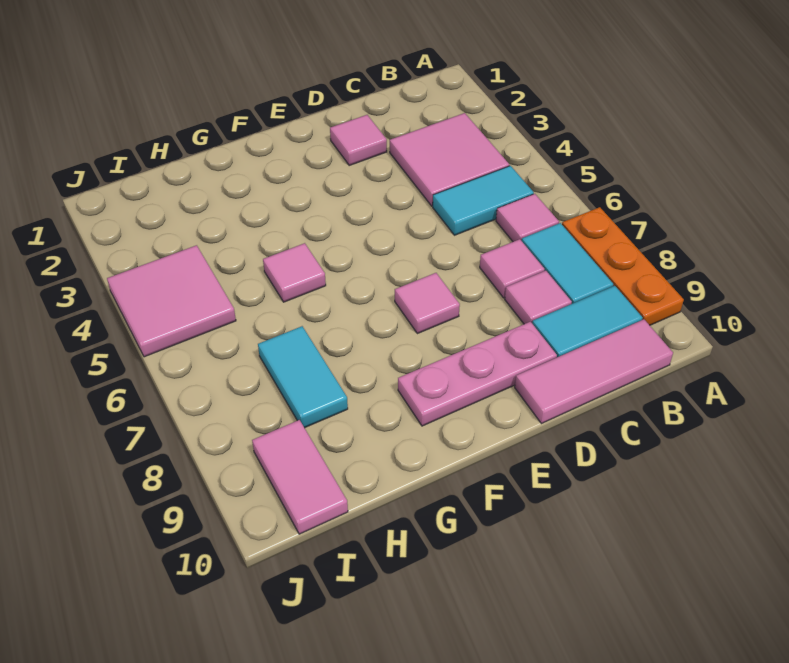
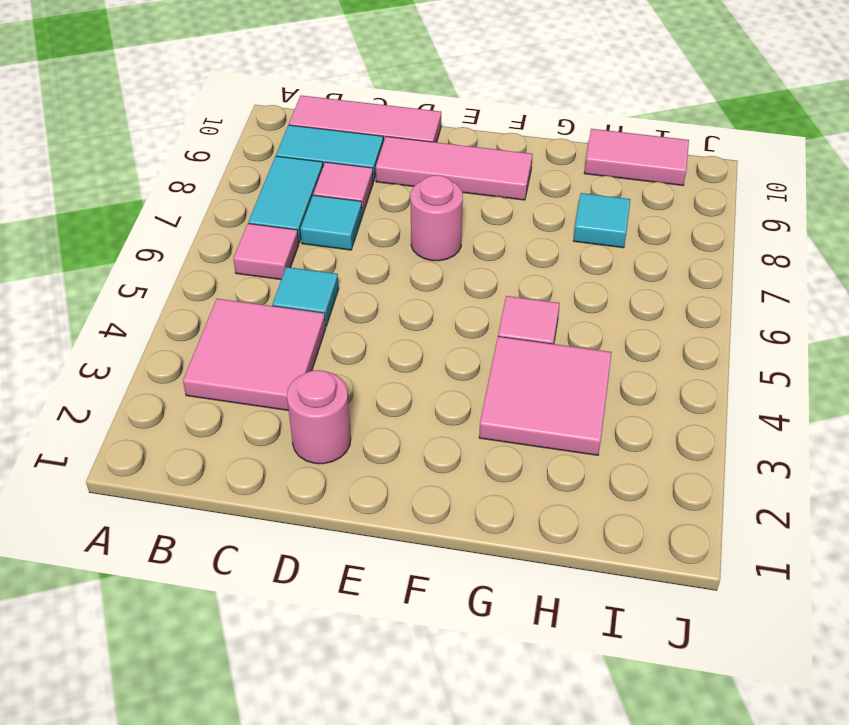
orange plate A7:A9 level 1 -> none
cyan tile B5:C5 level 1 -> cyan tile C5 level 1
pink tile C7 level 1 -> cyan tile C7 level 1
pink tile D2 level 1 -> pink round brick D2 level 1
pink plate D9:F9 level 1 -> pink tile D9:F9 level 1
pink tile E7 level 1 -> pink round brick E7 level 1
cyan tile H7:H8 level 1 -> cyan tile H8 level 1
pink tile I4:J5 level 1 -> pink tile G3:H4 level 1
pink tile I9:I10 level 1 -> pink tile H10:I10 level 1

